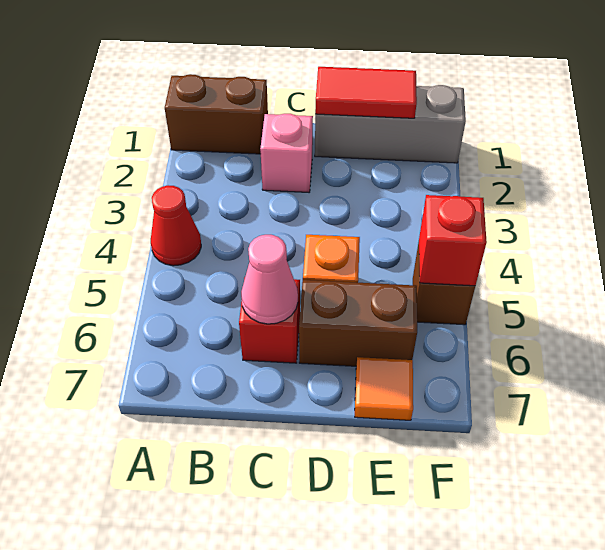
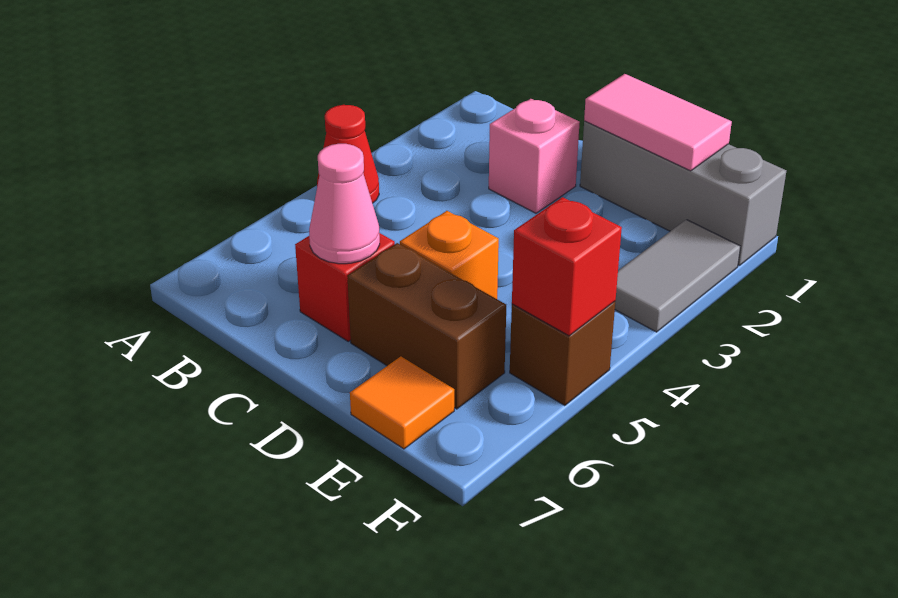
brown brick A1:B1 level 1 -> none
red tile D1:E1 level 2 -> pink tile D1:E1 level 2
none -> grey tile F2:F3 level 1

